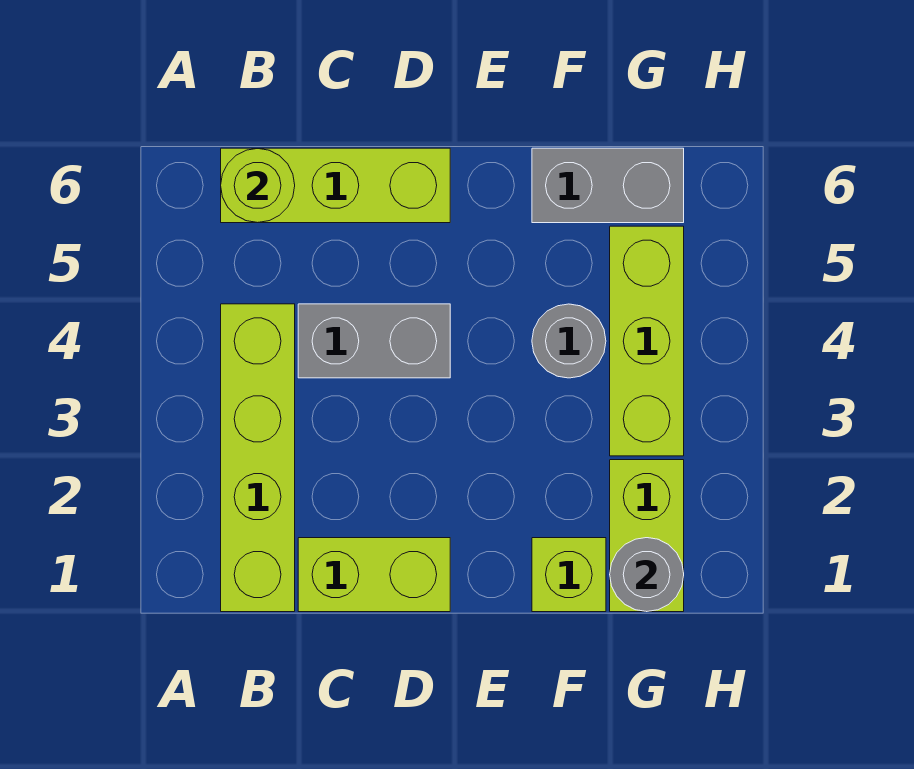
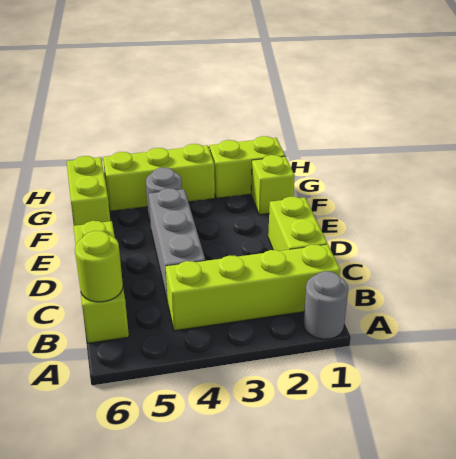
grey brick C4:D4 level 1 -> grey brick C4:E4 level 1
grey brick F6:G6 level 1 -> lime brick F6:G6 level 1
grey round brick G1 level 2 -> grey round brick A1 level 1

